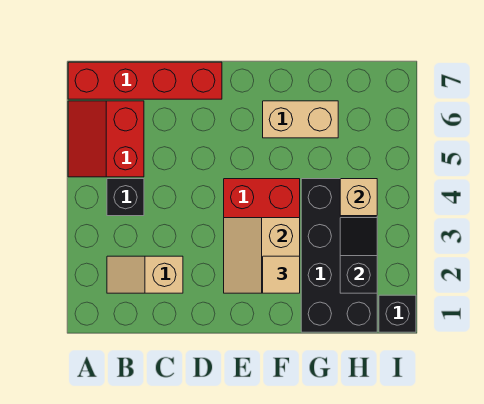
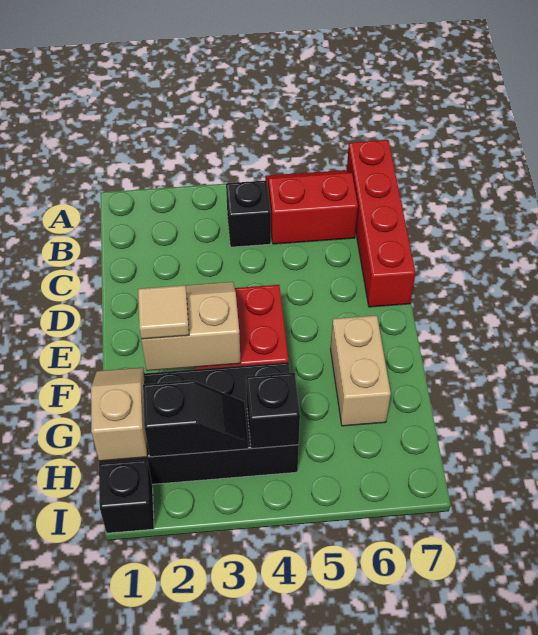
tan slope B2:C2 level 1 top C -> tan slope G1:H1 level 2 top H
tan brick H4 level 2 -> black brick H4 level 2

